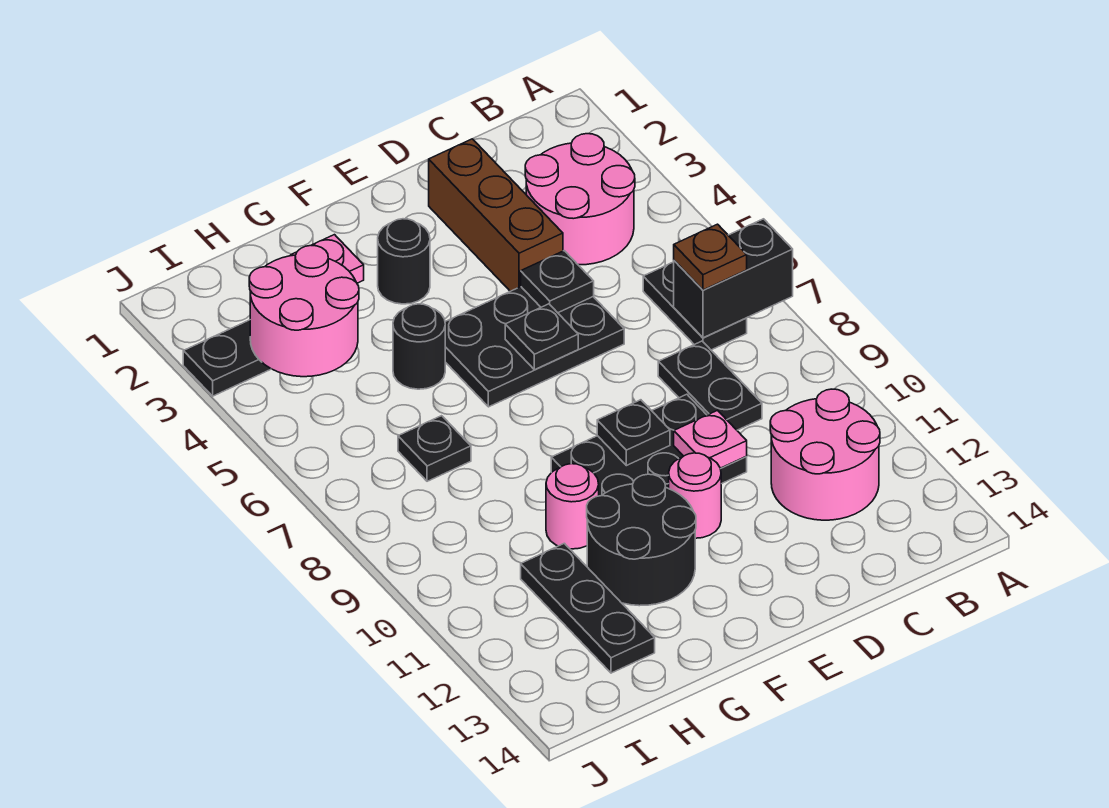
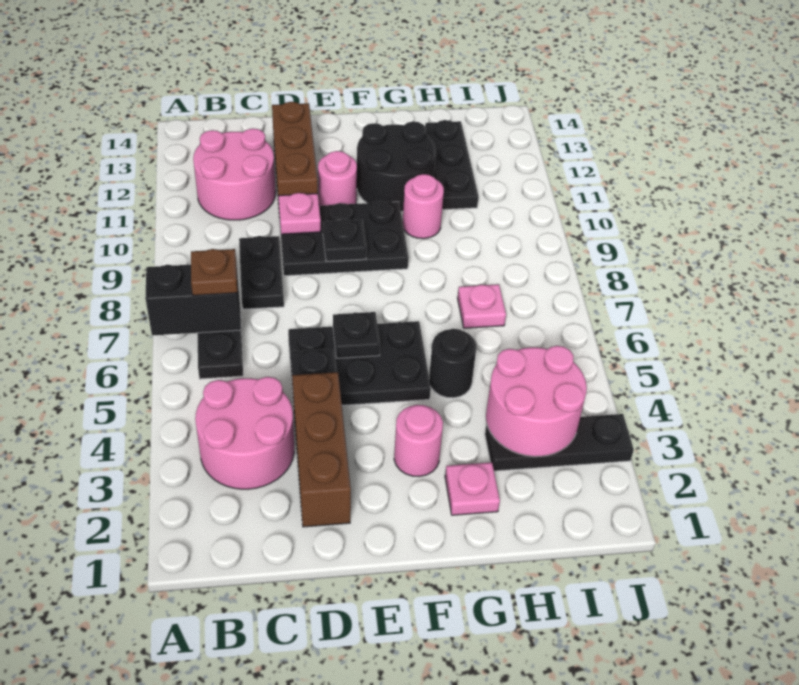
none -> brown brick D11:D13 level 1
black round brick F3 level 1 -> pink round brick F3 level 1
black plate H7 level 1 -> pink plate H7 level 1

